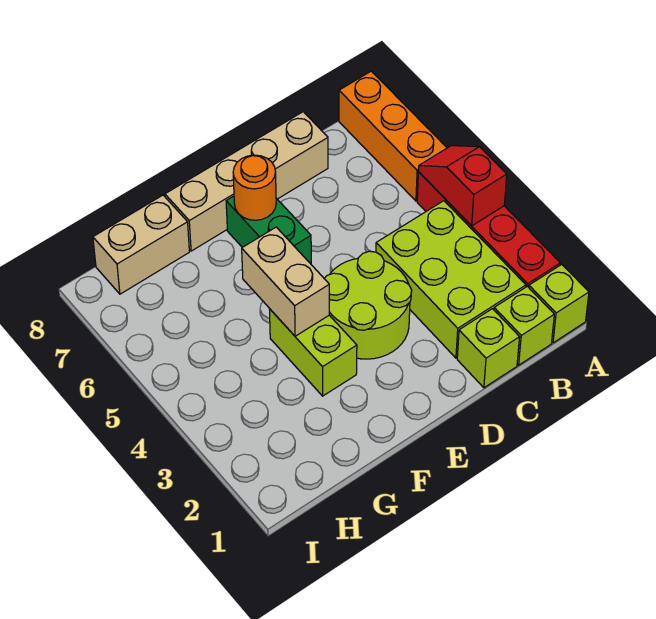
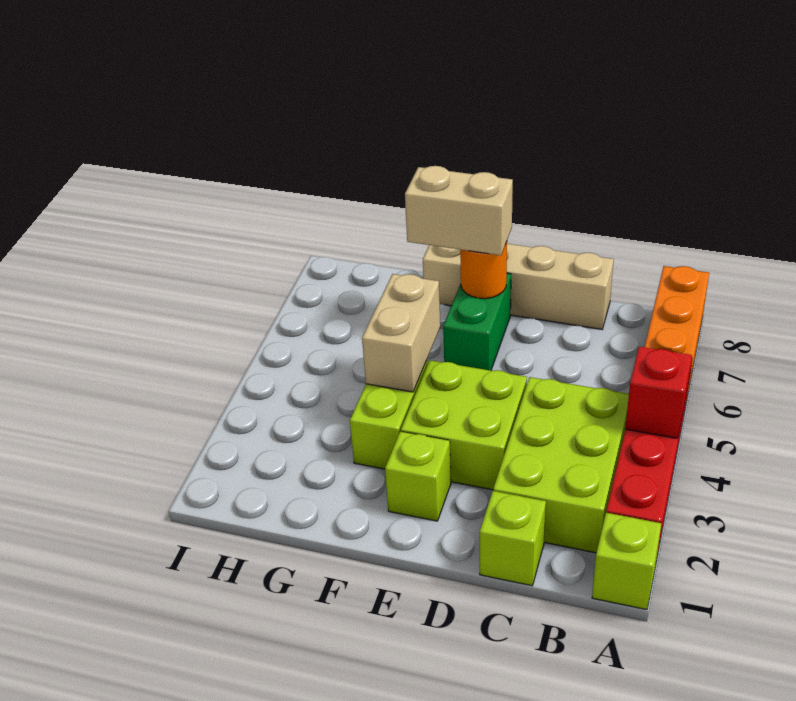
lime brick B1 level 1 -> lime brick E2 level 1
lime round brick D3:E4 level 1 -> lime brick D3:E4 level 1
tan brick G8:H8 level 1 -> tan brick E7:F7 level 3

